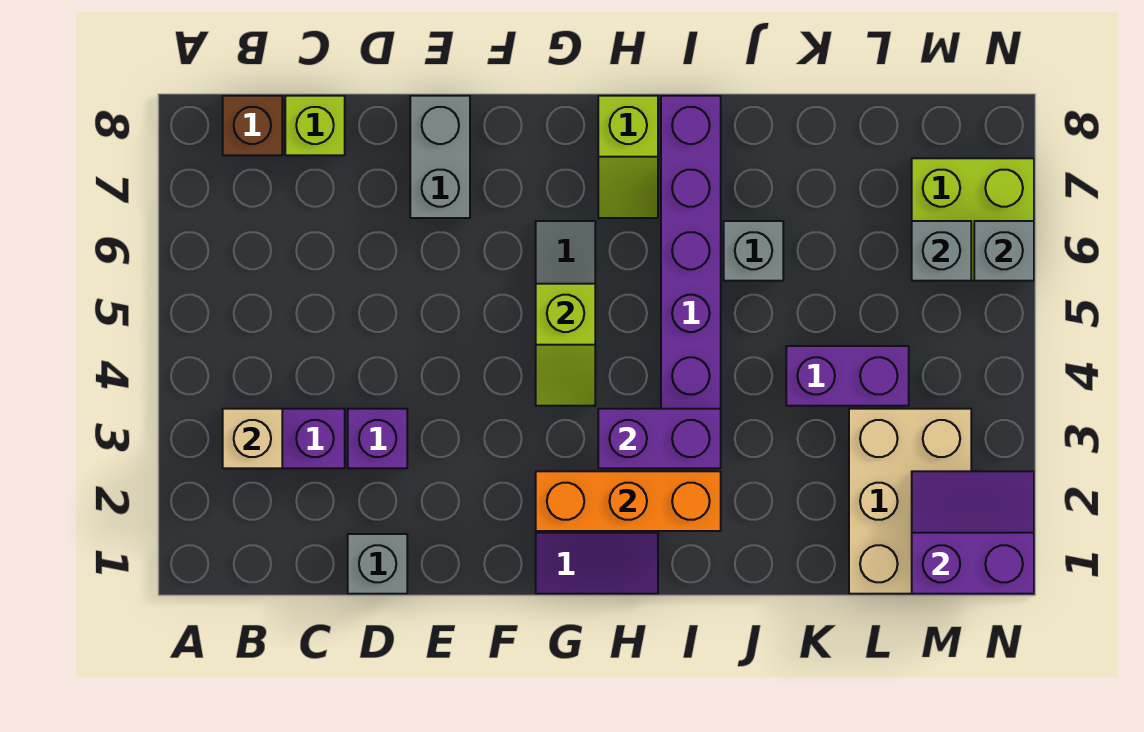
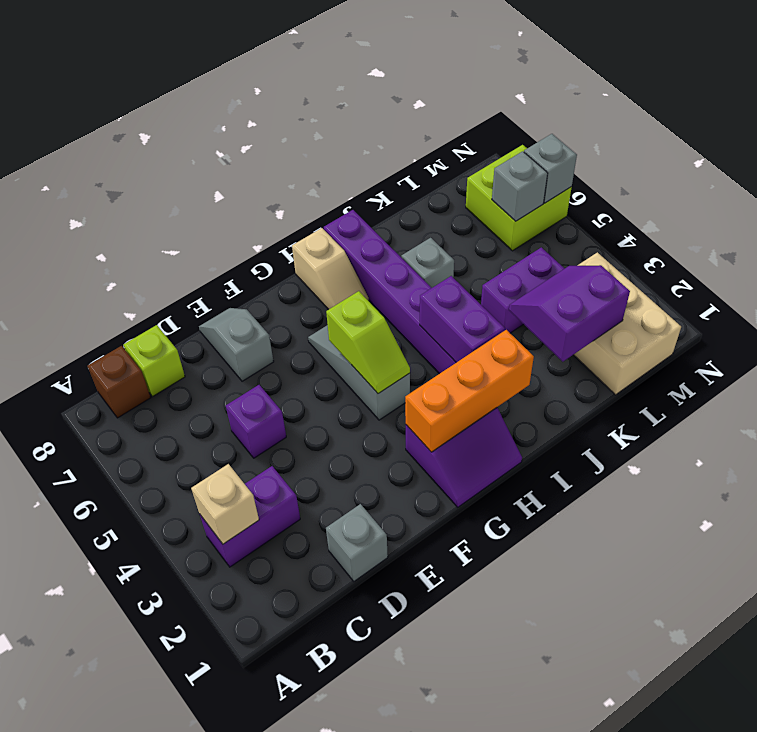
purple brick D3 level 1 -> purple brick D5 level 1
grey brick E7:E8 level 1 -> grey slope E7:E8 level 1 top 7
purple brick H3:I3 level 2 -> purple brick I3:I4 level 2
lime slope H7:H8 level 1 top 8 -> tan slope H7:H8 level 1 top 8
purple slope M1:N2 level 2 top 1 -> purple slope K2:L3 level 2 top 2

